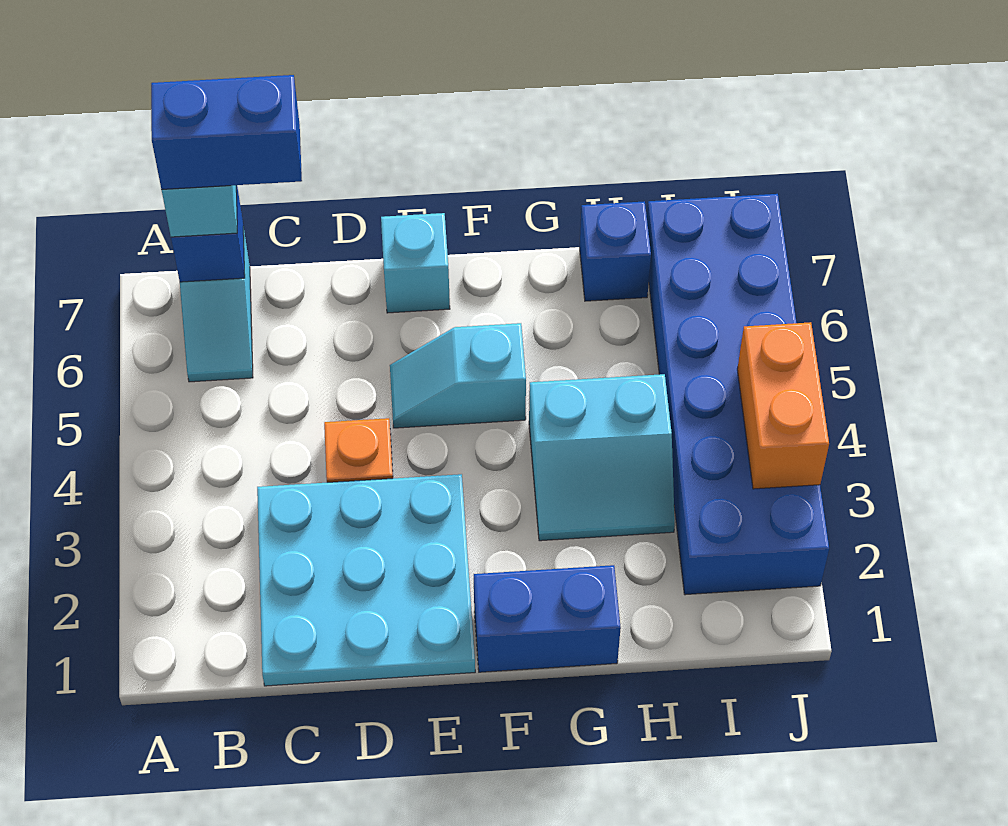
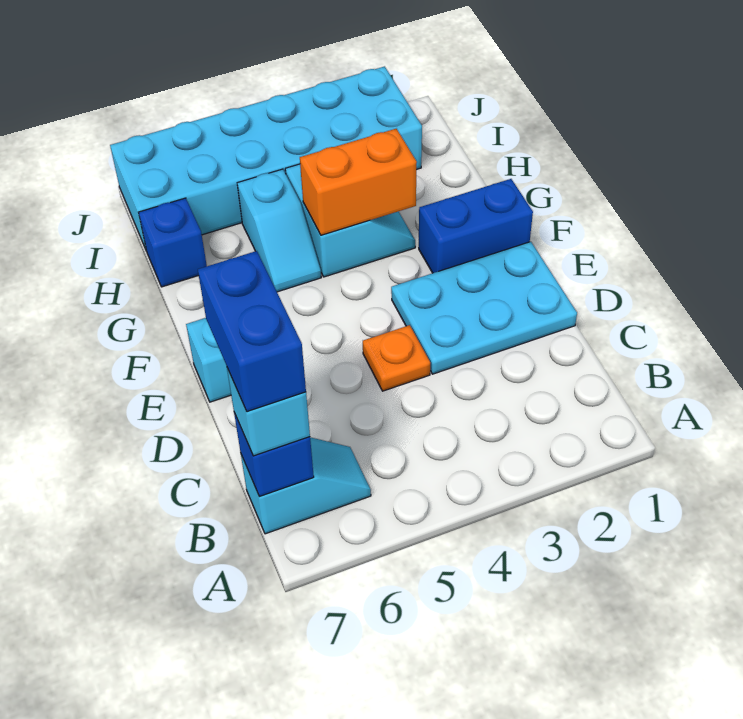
cyan plate C1:E3 level 1 -> cyan plate D1:E3 level 1
cyan slope E5:F5 level 1 top F -> cyan slope G5:H5 level 1 top H
blue brick F1:G1 level 1 -> blue brick F1:F2 level 1
blue brick I2:J7 level 1 -> cyan brick I2:J7 level 1
orange brick J3:J4 level 2 -> orange brick G3:G4 level 2

